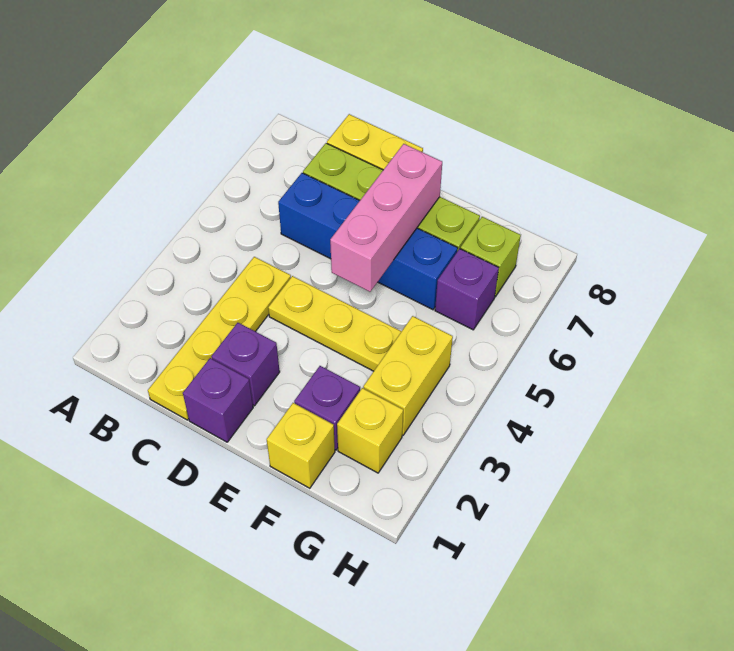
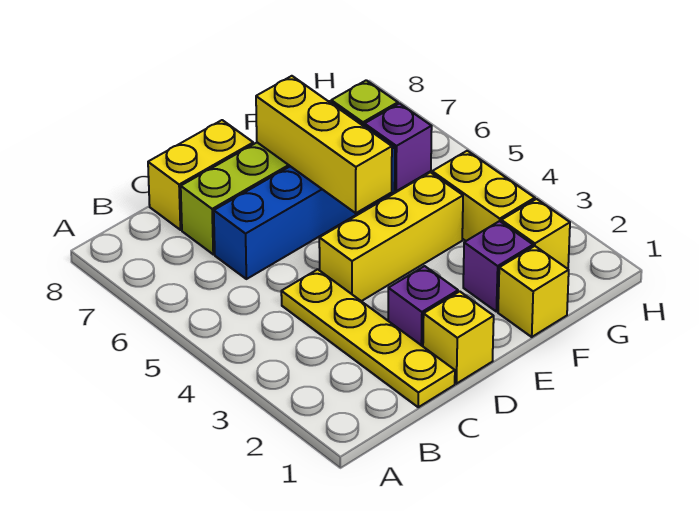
purple brick D1 level 1 -> yellow brick D1 level 1
yellow plate D4:F4 level 1 -> yellow brick D4:F4 level 1
pink brick E5:E7 level 2 -> yellow brick E5:E7 level 2

